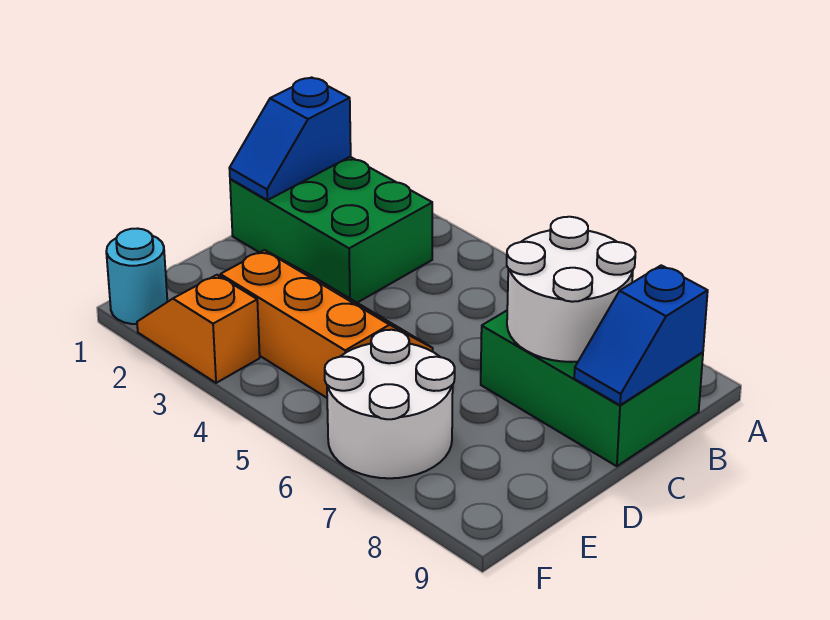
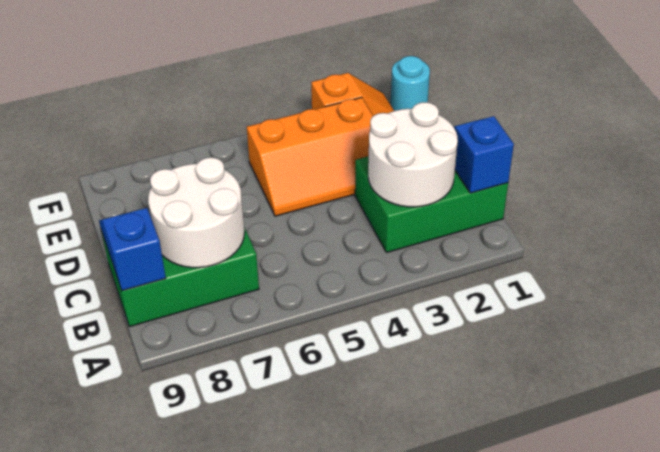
white round brick E6:F7 level 1 -> white round brick B2:C3 level 2

